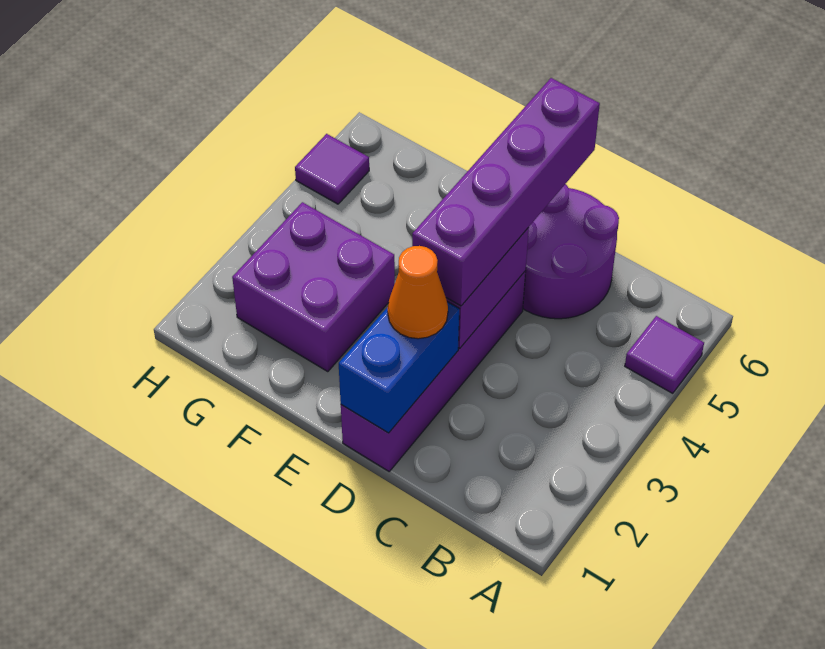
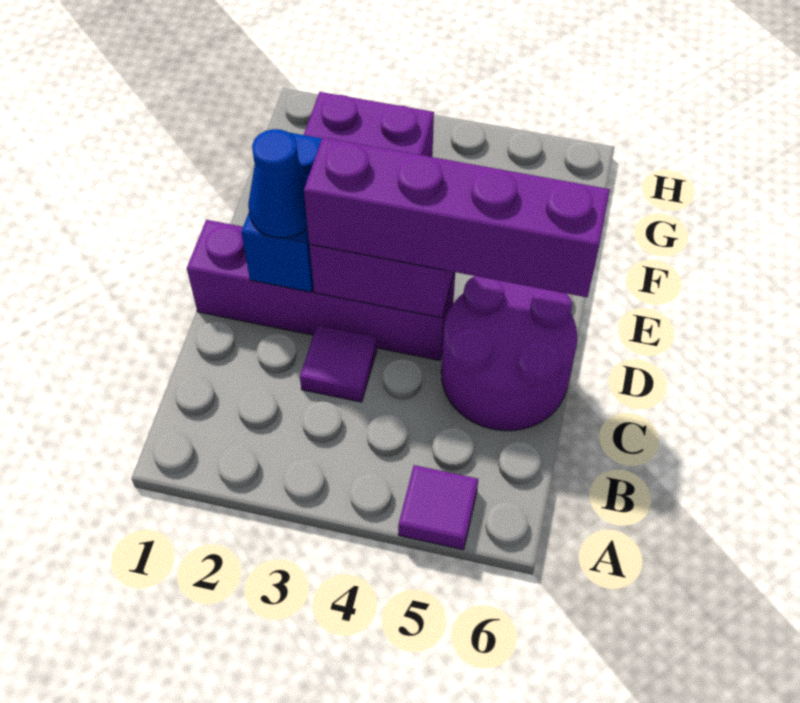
blue brick D1:D2 level 2 -> blue brick D2:E2 level 2
orange cone D2 level 3 -> blue cone D2 level 3
purple tile H5 level 1 -> purple tile C3 level 1

